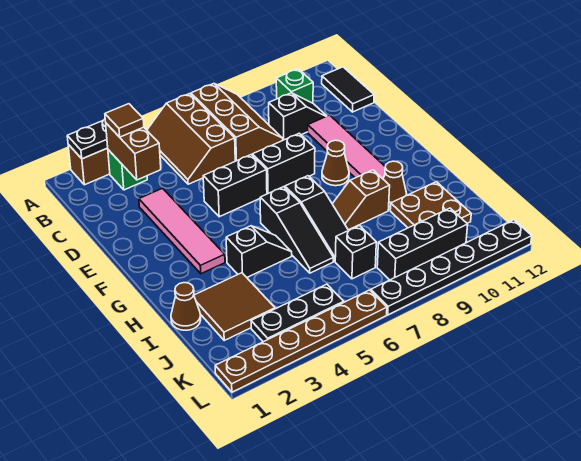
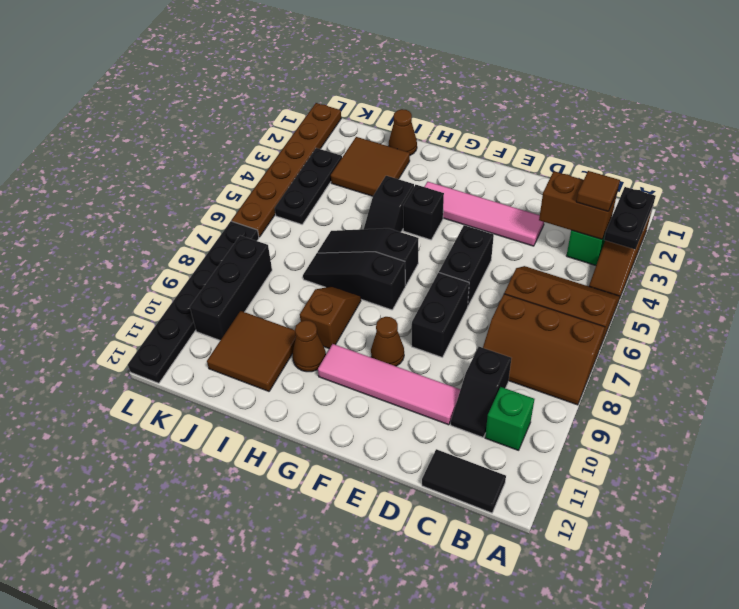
brown plate I10:J11 level 1 -> brown tile I10:J11 level 1
black brick J7 level 1 -> black brick G4 level 1

